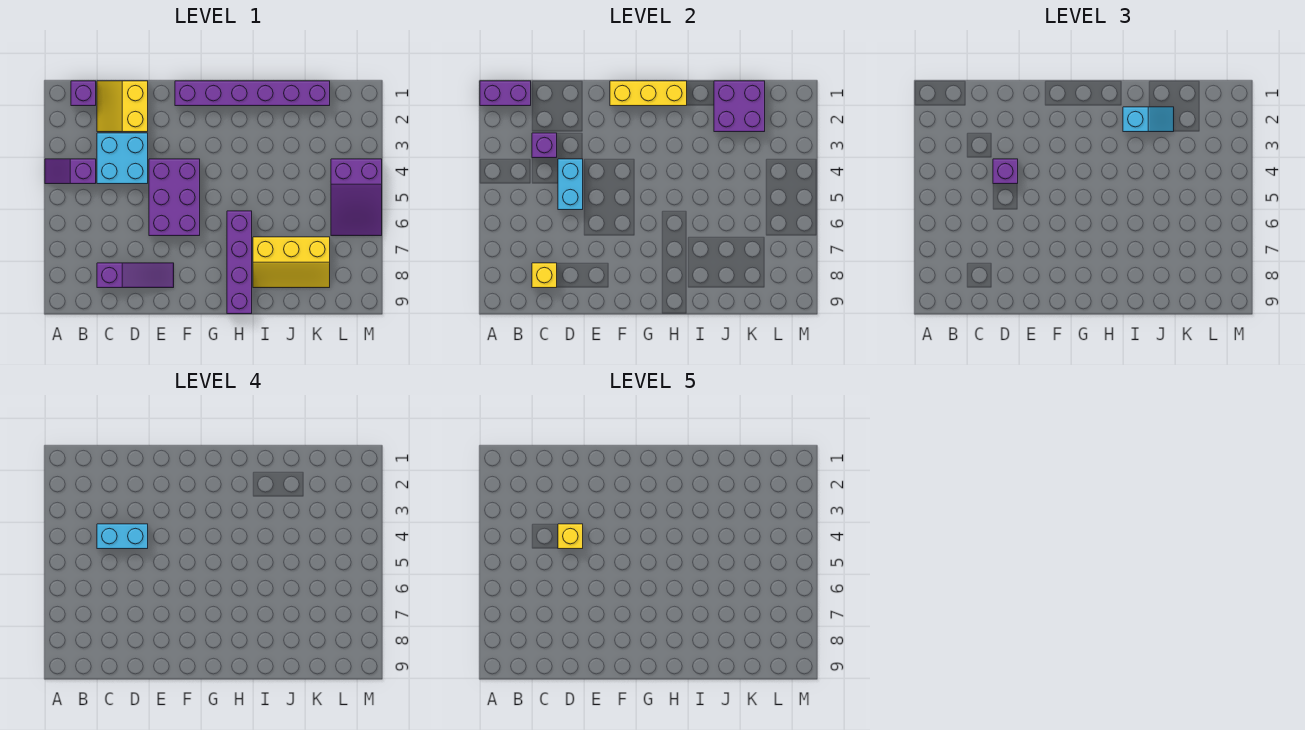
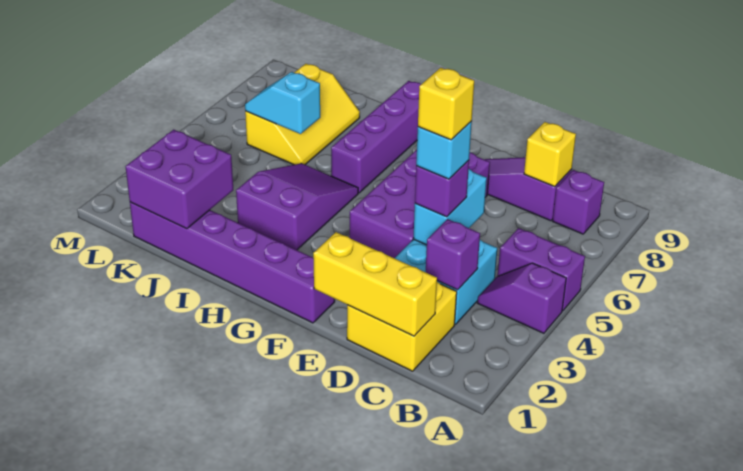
purple brick A1:B1 level 2 -> purple brick A5:B5 level 1
purple slope A4:B4 level 1 top B -> purple slope A4:B4 level 1 top A
purple brick B1 level 1 -> purple brick B8 level 1
yellow slope C1:D2 level 1 top D -> yellow brick C1:D2 level 1
cyan brick C4:D4 level 4 -> cyan brick D4 level 4
purple brick E4:F6 level 1 -> purple brick E4:F7 level 1
yellow brick F1:H1 level 2 -> yellow brick C1:E1 level 2
cyan slope I2:J2 level 3 top I -> cyan slope J6:K6 level 2 top J
yellow slope I7:K8 level 1 top 7 -> yellow slope J6:K8 level 1 top K
purple slope L4:M6 level 1 top 4 -> purple slope H3:I5 level 1 top 3

